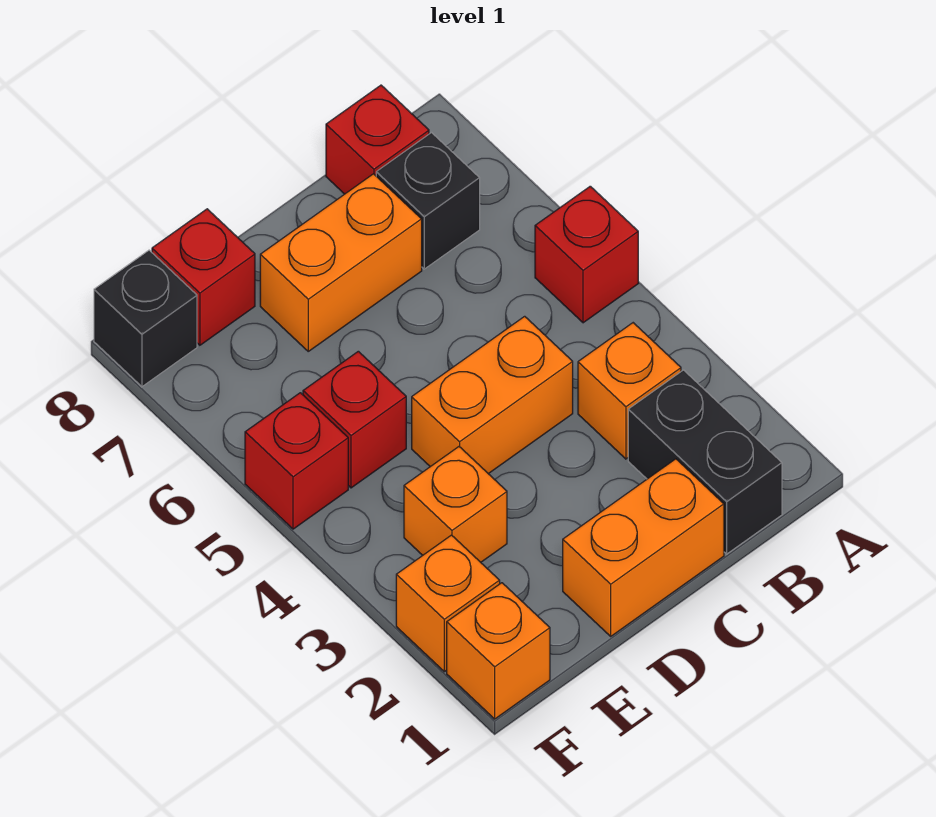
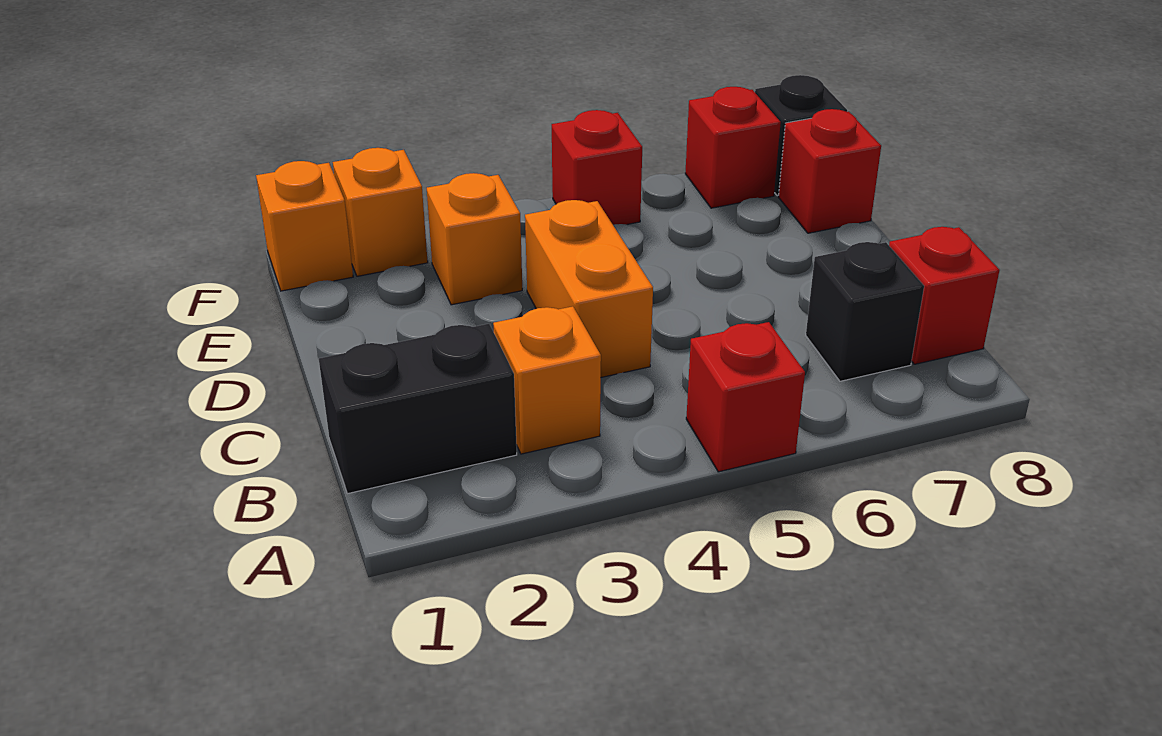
orange brick C1:D1 level 1 -> none
orange brick C7:D7 level 1 -> none
red brick E5 level 1 -> red brick F7 level 1

